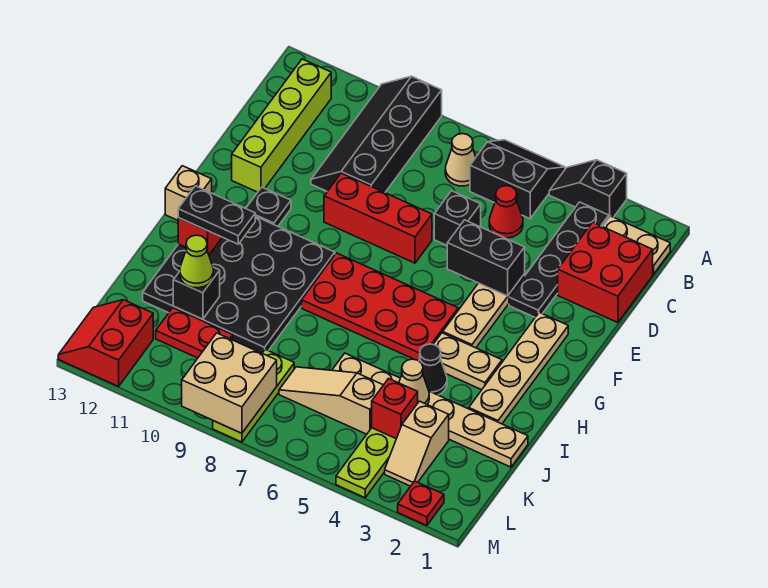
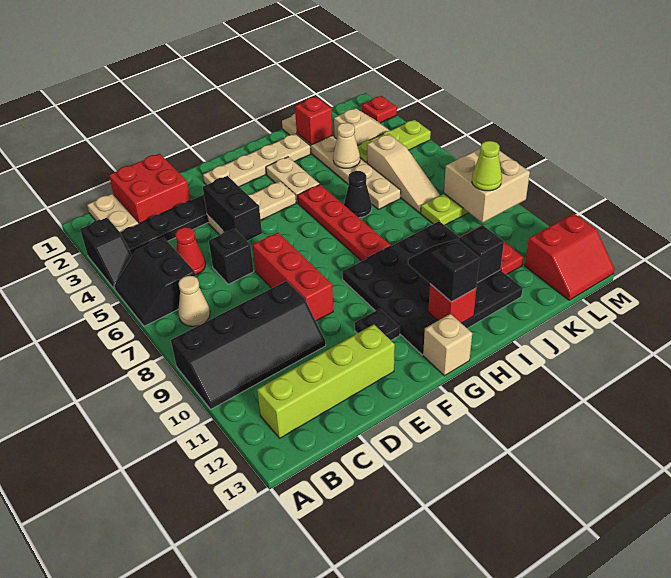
red plate G5:H8 level 1 -> red plate H5:H8 level 1
black plate H11:H12 level 3 -> black slope H11:H12 level 3 top 12
black cone I4 level 1 -> black cone I6 level 1
lime cone J11 level 3 -> lime cone L9 level 3
red brick K4 level 2 -> red brick J2 level 2

